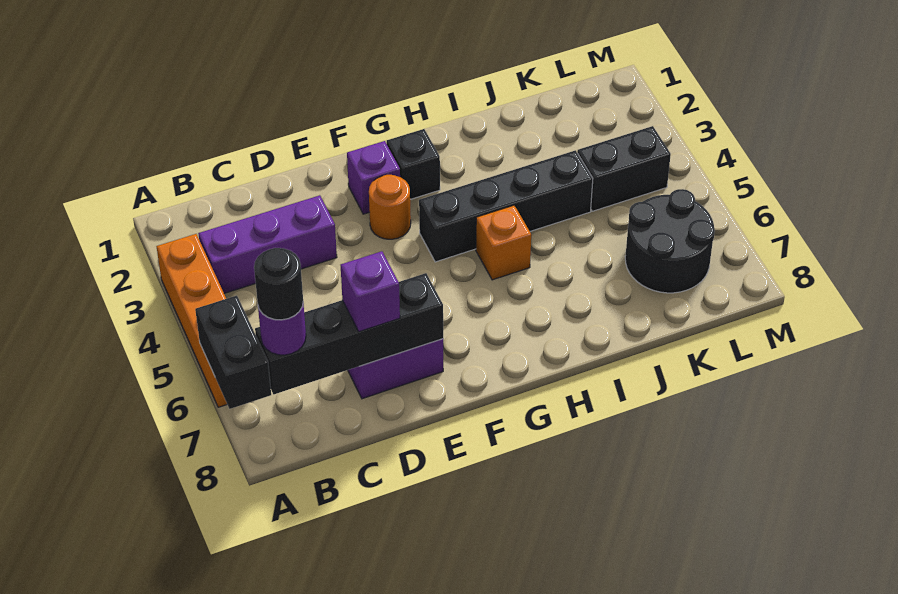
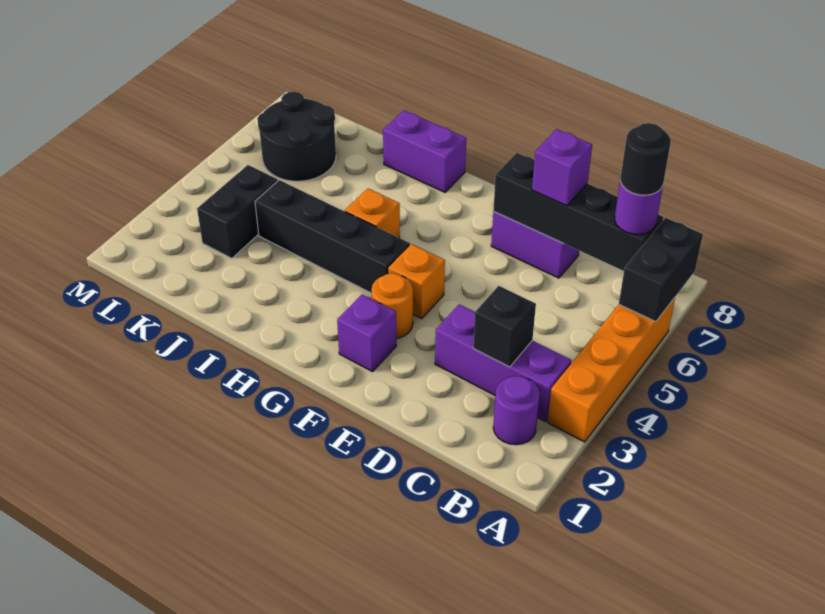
none -> purple round brick B2 level 1
none -> orange brick F4 level 1
black brick G2 level 1 -> black brick C3 level 2
none -> purple brick H8:I8 level 1
black brick K4:L4 level 1 -> black brick K3:K4 level 1

